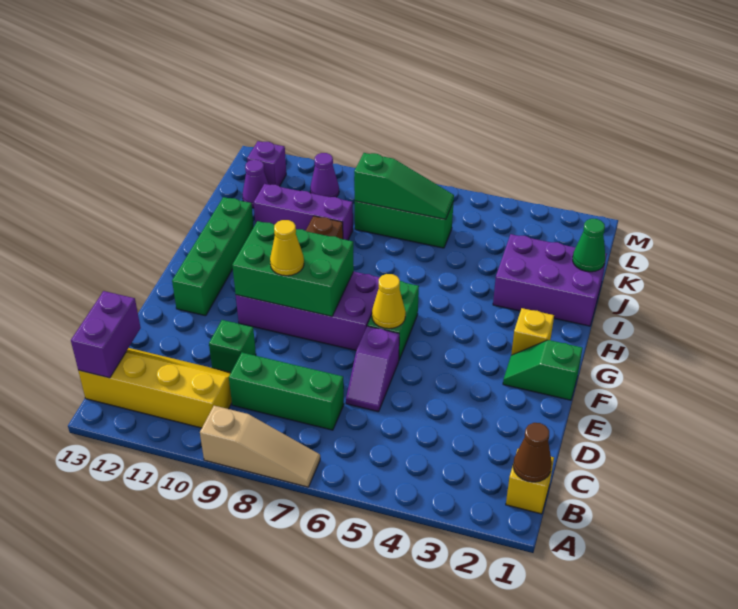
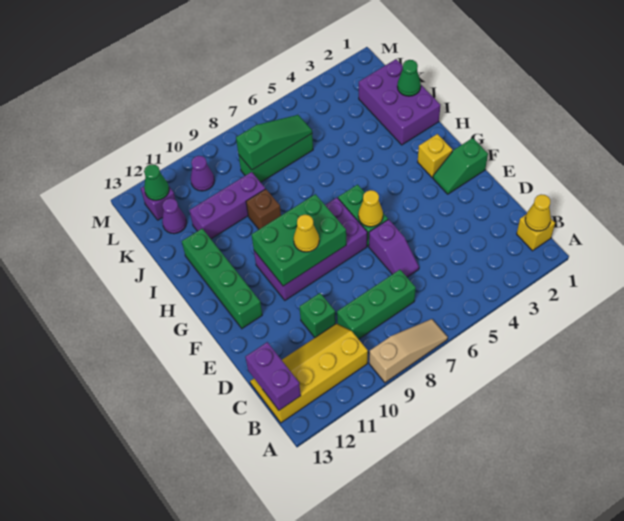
brown cone B1 level 2 -> yellow cone B1 level 2
purple brick I1:J3 level 1 -> purple brick I1:K2 level 1
none -> green cone L12 level 2

